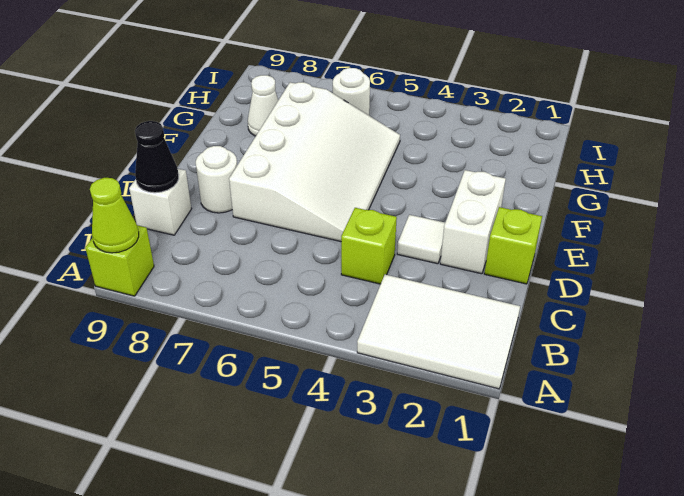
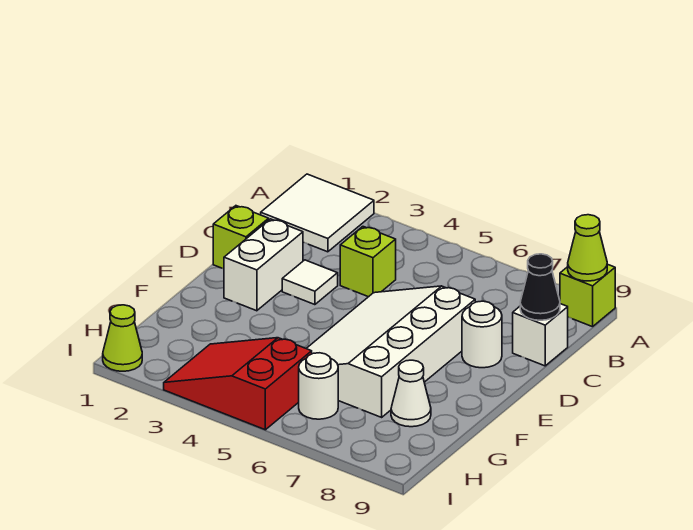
white tile A1:B3 level 1 -> white tile A1:B2 level 1
none -> red slope H3:I5 level 1 top 5
none -> lime cone I1 level 1

